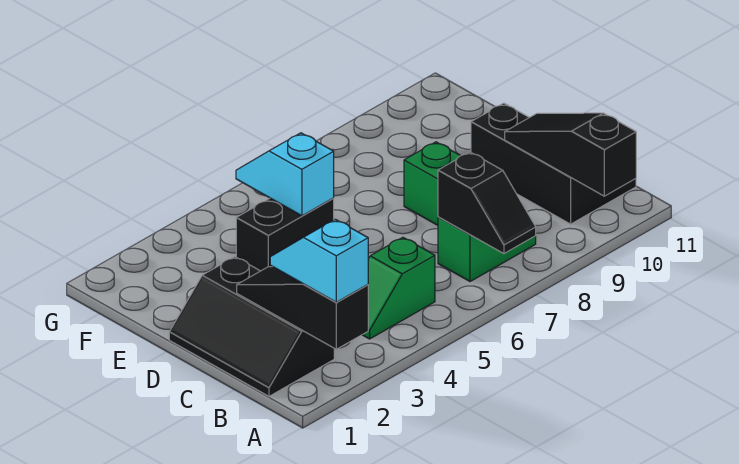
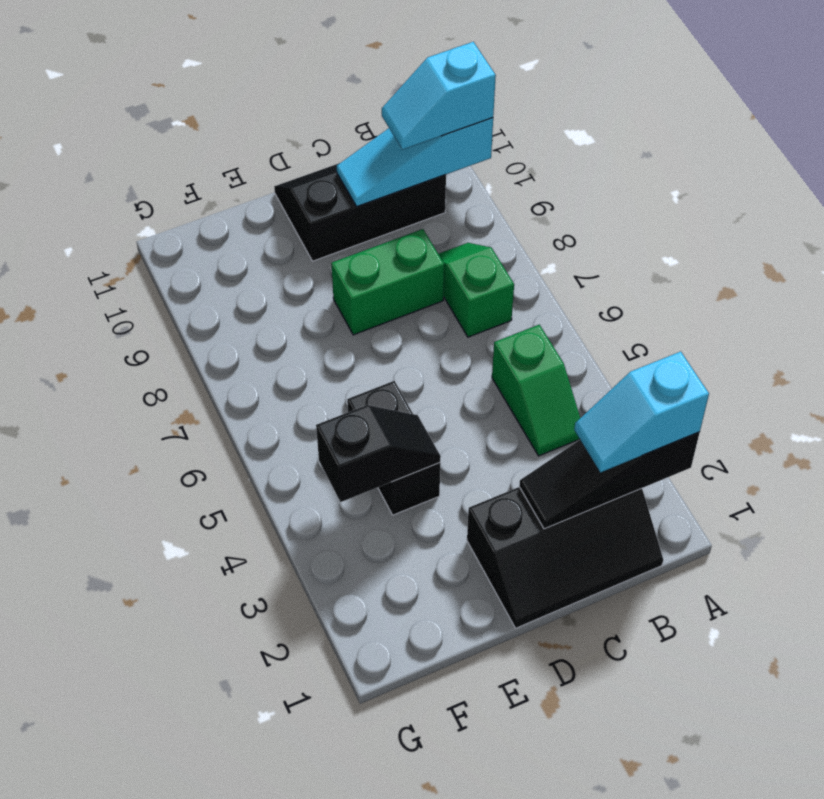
black slope A7:B7 level 2 top B -> black slope E4:F4 level 2 top F
black slope A10:C10 level 2 top A -> cyan slope A10:C10 level 2 top A
cyan slope E5:F5 level 2 top E -> cyan slope A10:B10 level 3 top A

